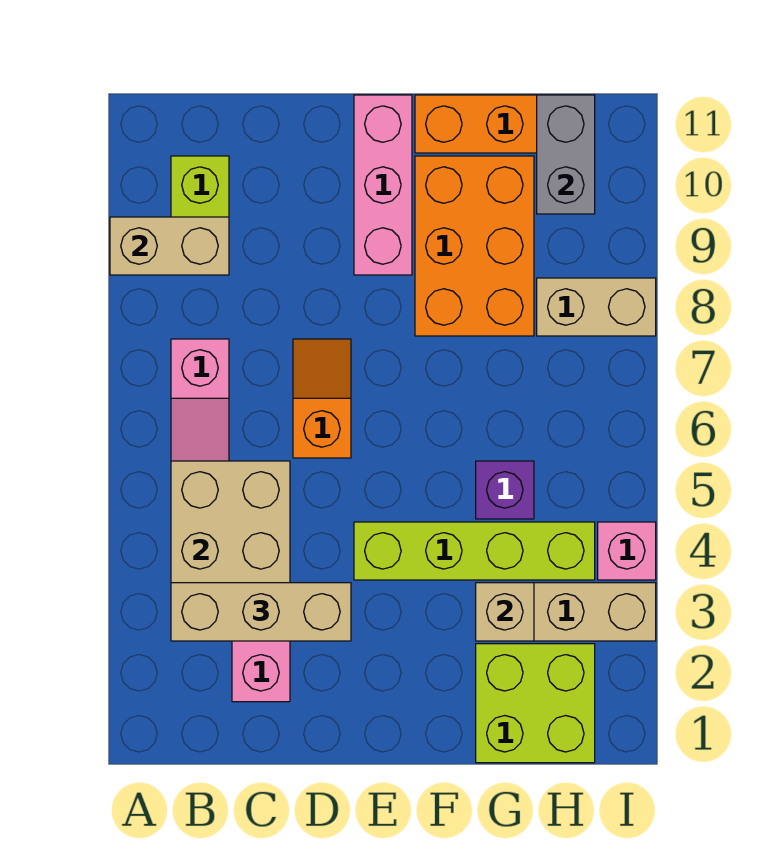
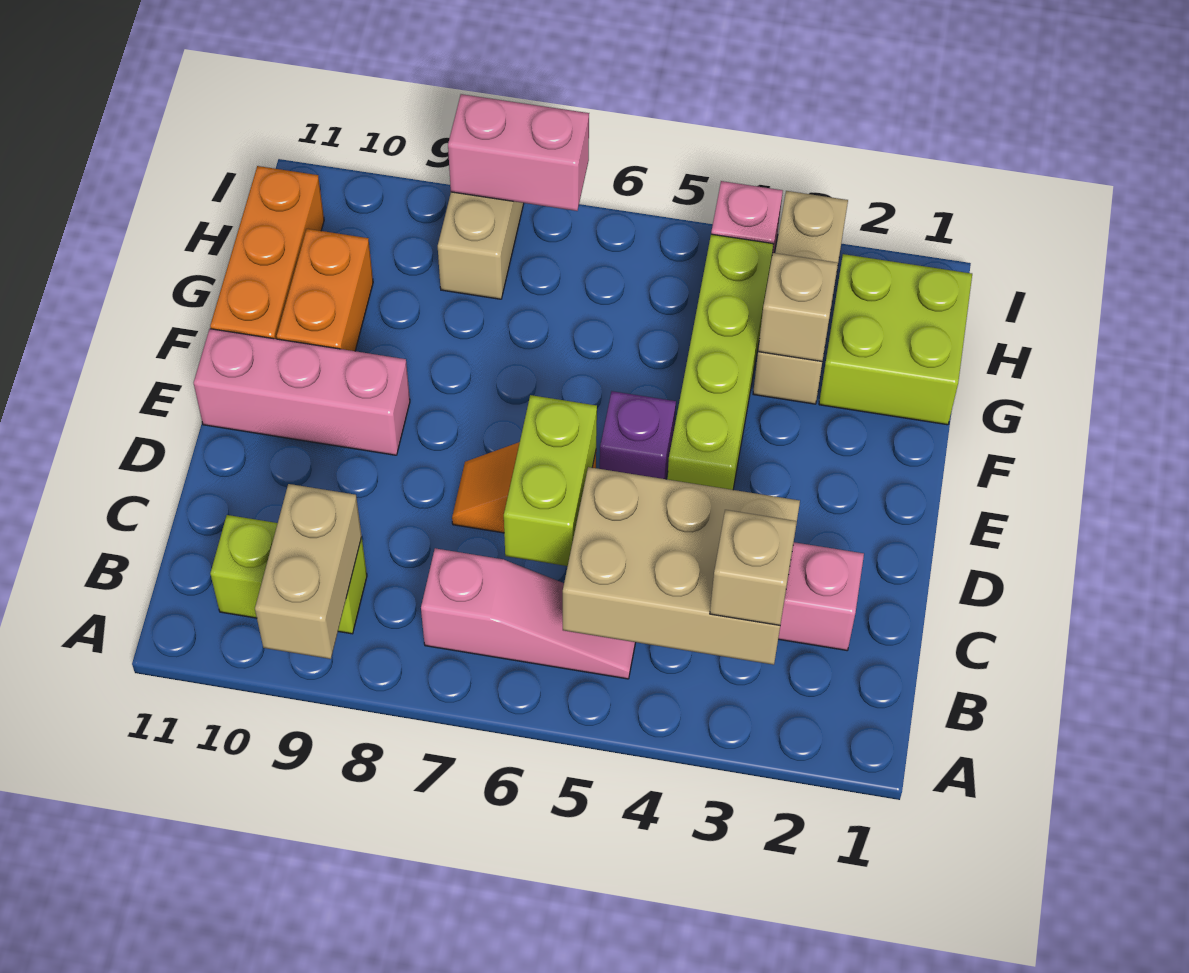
tan brick B3:D3 level 3 -> tan brick B3 level 3
none -> lime brick C6:D6 level 2
orange brick F8:G10 level 1 -> orange brick F10:G10 level 1
purple brick G5 level 1 -> purple brick E5 level 1
grey brick H10:H11 level 2 -> none
none -> pink brick I7:I8 level 2

